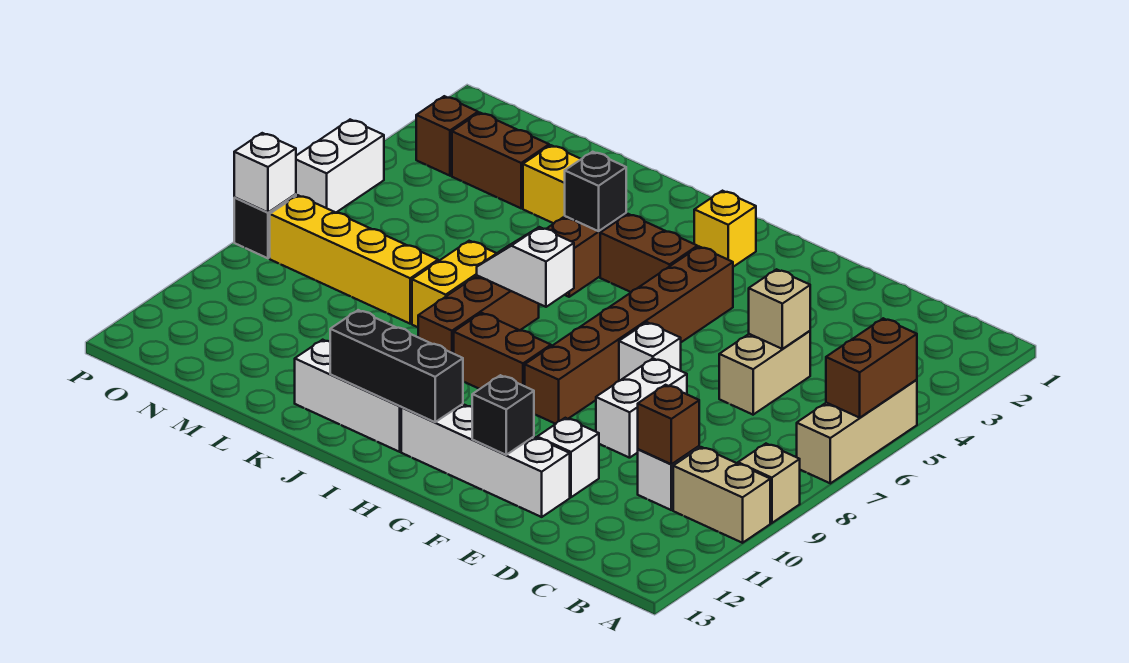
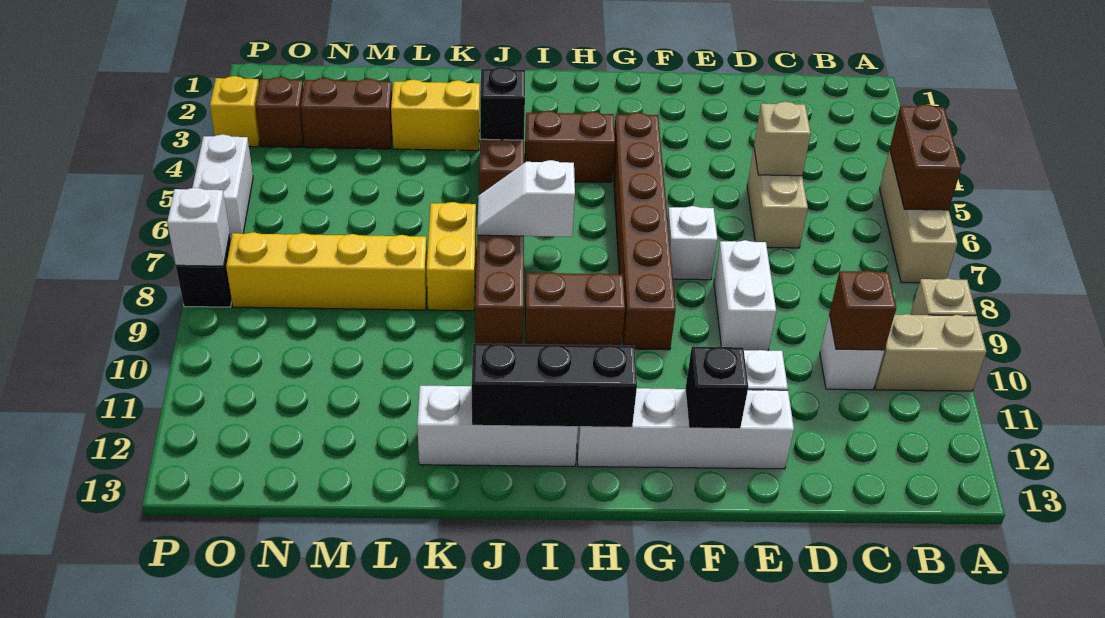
yellow brick H2 level 1 -> yellow brick P3 level 1

